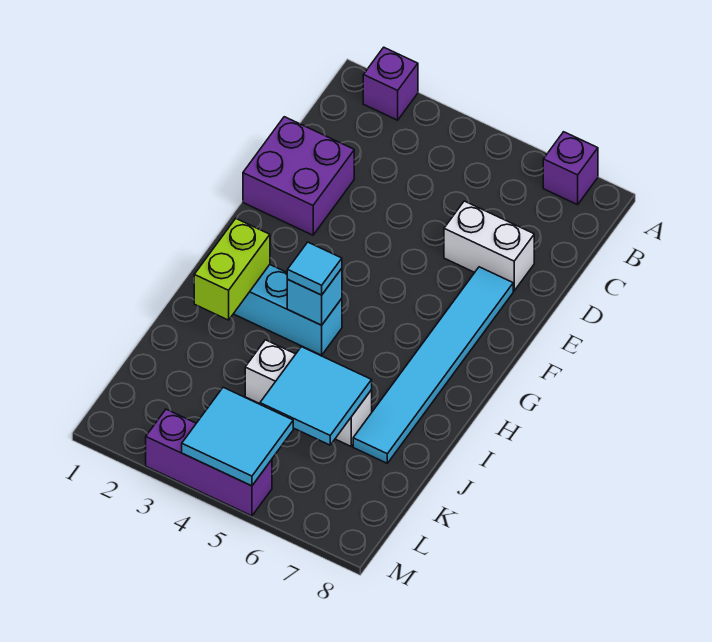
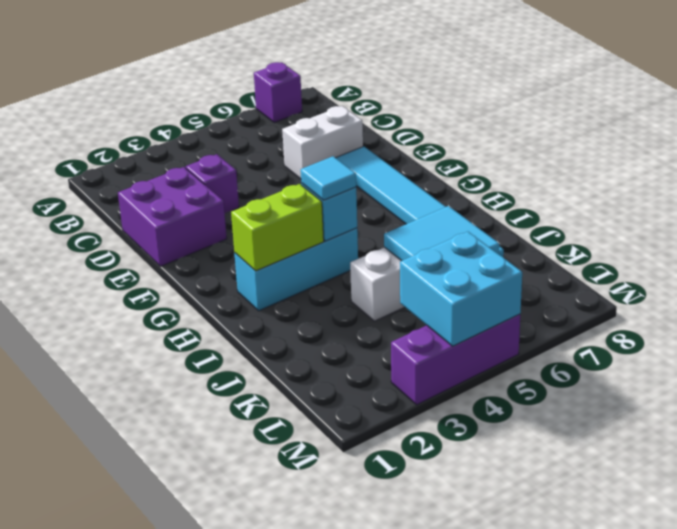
purple brick A2 level 1 -> purple brick D3 level 1
lime brick H2:I2 level 2 -> lime brick H2:H3 level 2
cyan tile L4:M5 level 2 -> cyan brick L4:M5 level 2

